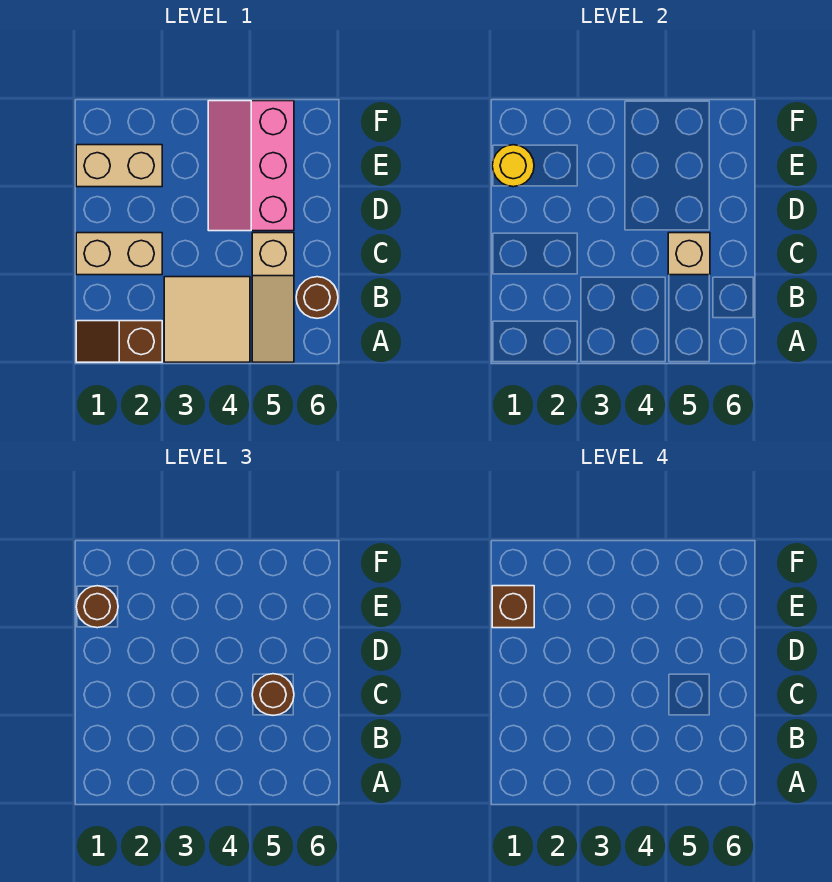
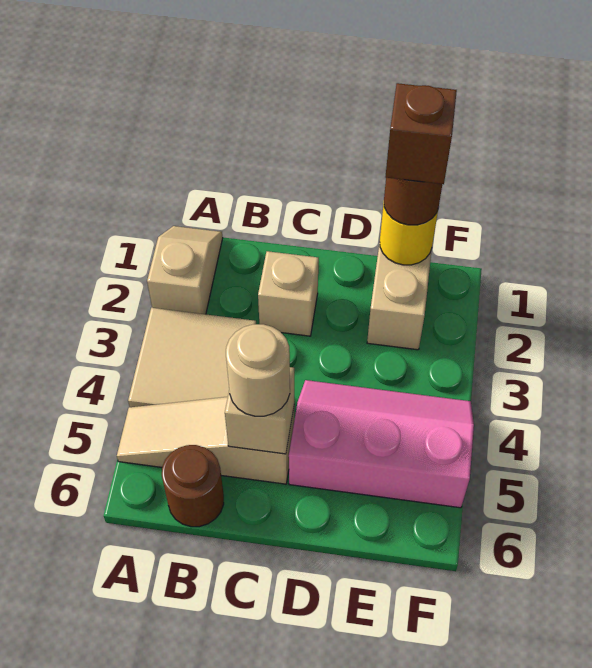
brown slope A1:A2 level 1 top 2 -> tan slope A1:A2 level 1 top 2
tan brick C1:C2 level 1 -> tan brick C2 level 1
brown round brick C5 level 3 -> tan round brick C5 level 3

